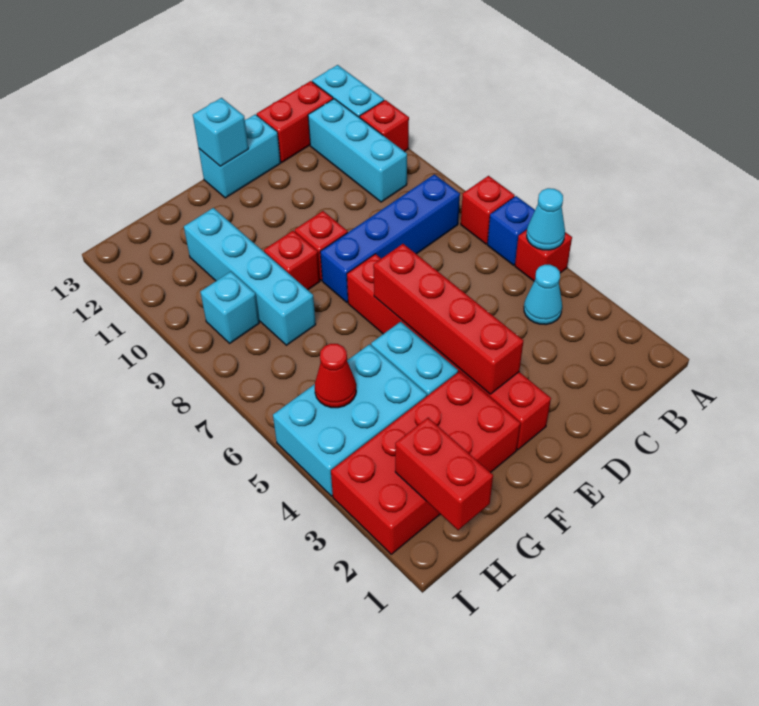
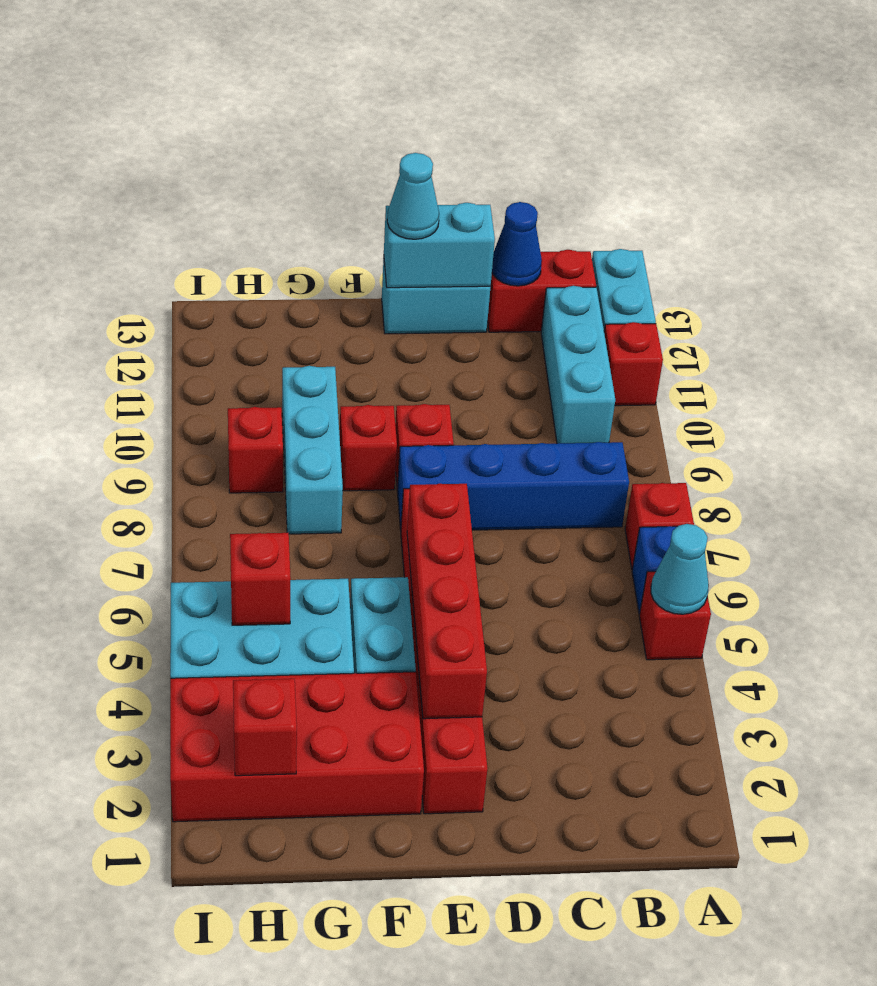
cyan cone B4 level 1 -> cyan cone E13 level 3
none -> blue cone C13 level 2
cyan brick E13 level 2 -> cyan brick D13:E13 level 2
cyan brick G8:G11 level 1 -> cyan brick G8:G10 level 1
red brick H1:H2 level 2 -> red brick H2 level 2
red cone H5 level 2 -> red brick H5 level 2
cyan brick H9 level 1 -> red brick H9 level 1

